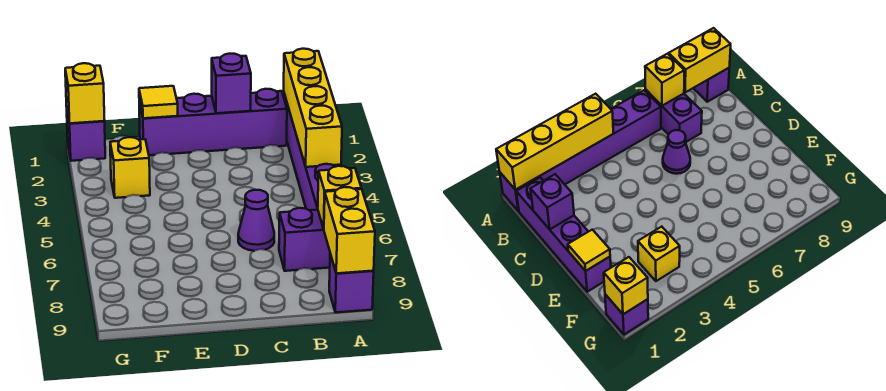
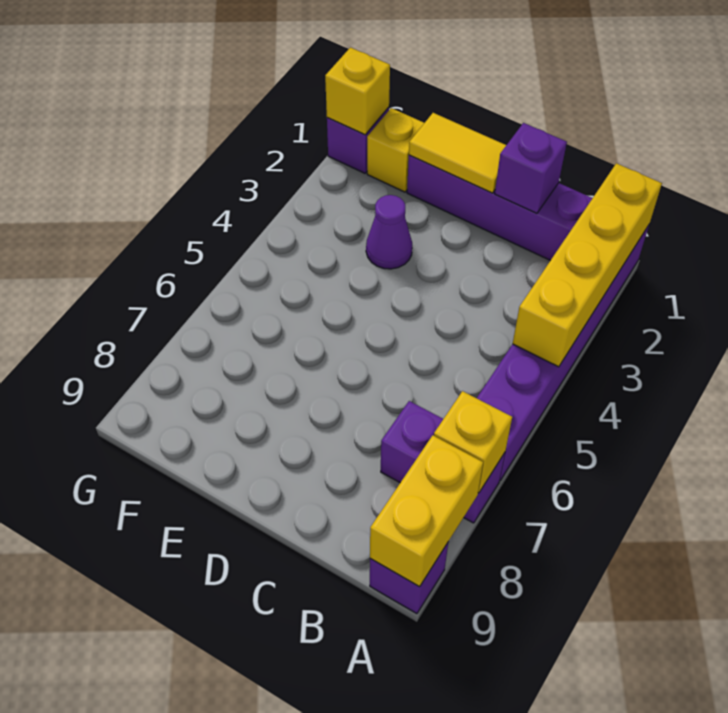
purple cone C6 level 1 -> purple cone E3 level 1
yellow tile E1 level 2 -> yellow tile D1:E1 level 2
yellow brick F3 level 1 -> yellow brick F1 level 1

